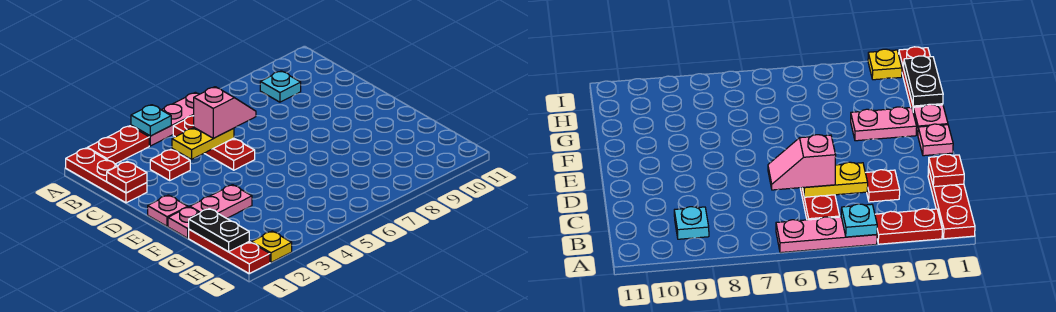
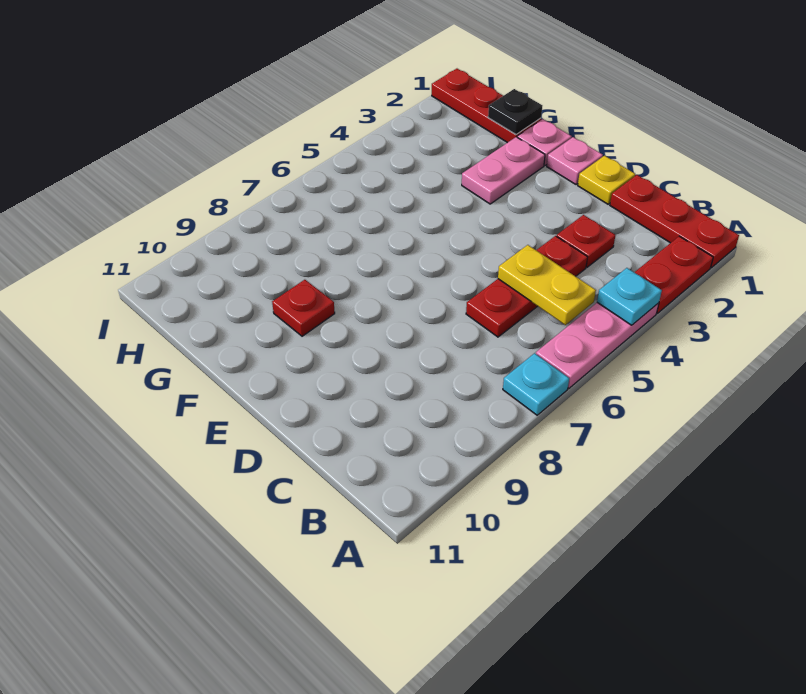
red plate B5:D5 level 1 -> red plate C4:C6 level 1
cyan plate B9 level 1 -> cyan plate A7 level 1
red plate C1 level 2 -> red plate F9 level 1
yellow plate C4:C5 level 2 -> yellow plate B5:C5 level 2
pink slope C5:C6 level 3 top 5 -> none
black plate G1:H1 level 2 -> black plate G1 level 2
yellow plate I2 level 1 -> yellow plate D1 level 1

